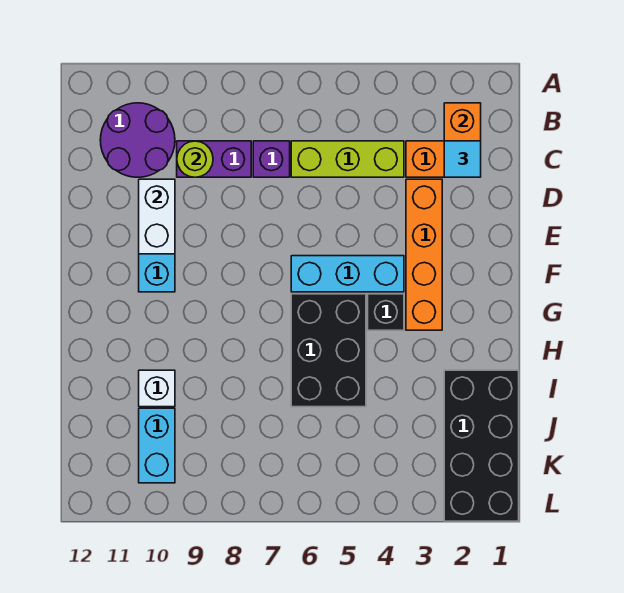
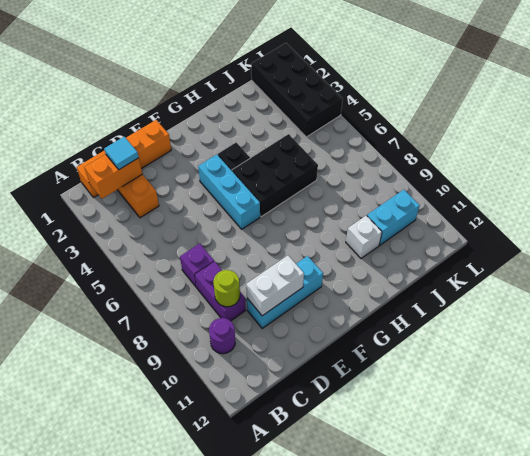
purple round brick B10:C11 level 1 -> purple round brick B10 level 1
lime brick C4:C6 level 1 -> none
orange brick D3:G3 level 1 -> orange brick B1:E1 level 1
black brick I1:L2 level 1 -> black brick K1:L4 level 1

